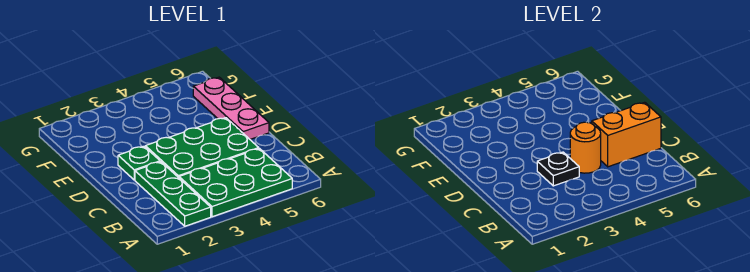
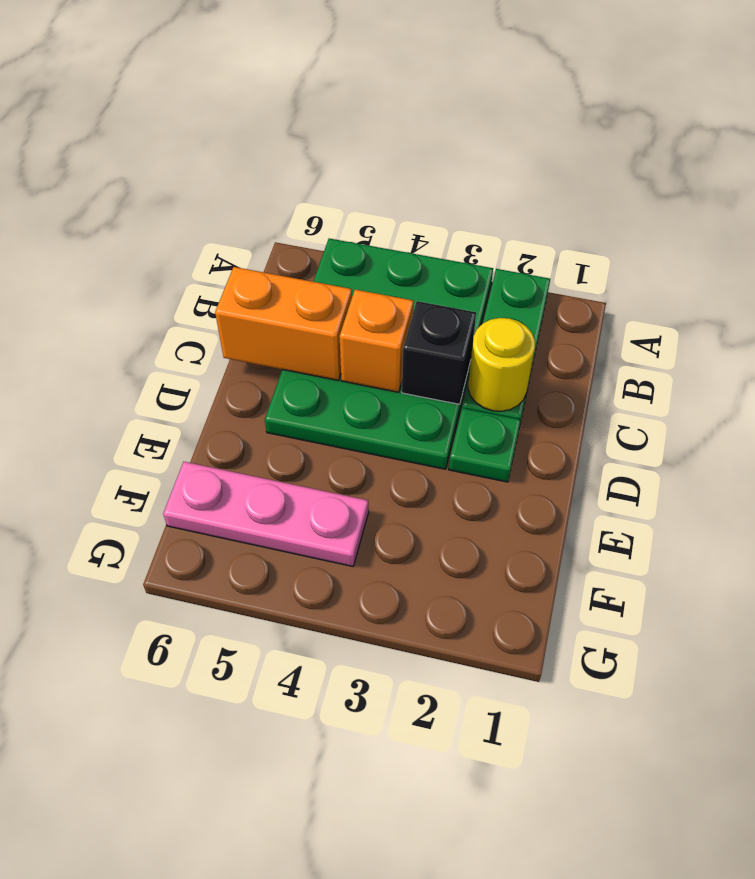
none -> yellow round brick C2 level 2
black plate C3 level 2 -> black brick C3 level 2
orange round brick C4 level 2 -> orange brick C4 level 2
pink plate D6:F6 level 1 -> pink plate F4:F6 level 1

